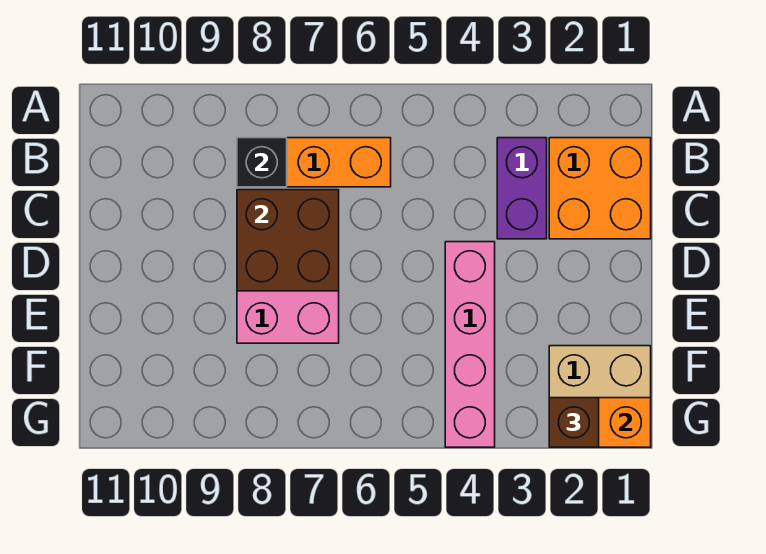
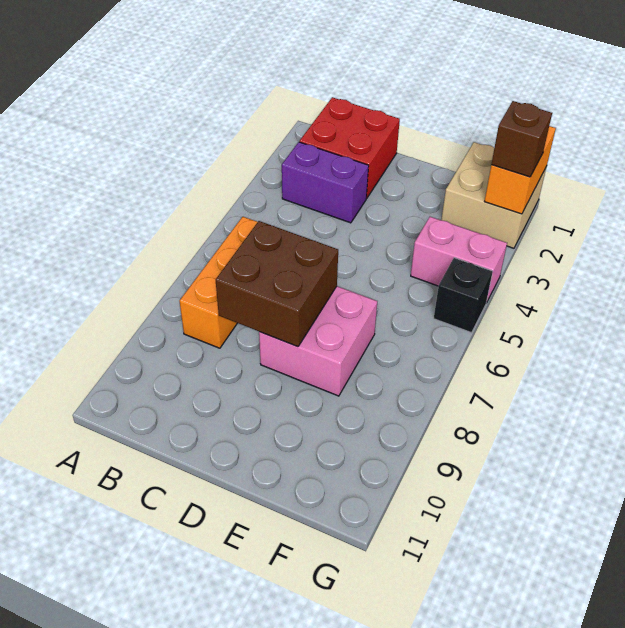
orange brick B1:C2 level 1 -> red brick B1:C2 level 1
black brick B8 level 2 -> black brick G5 level 1
pink brick D4:G4 level 1 -> pink brick F4:G4 level 1

